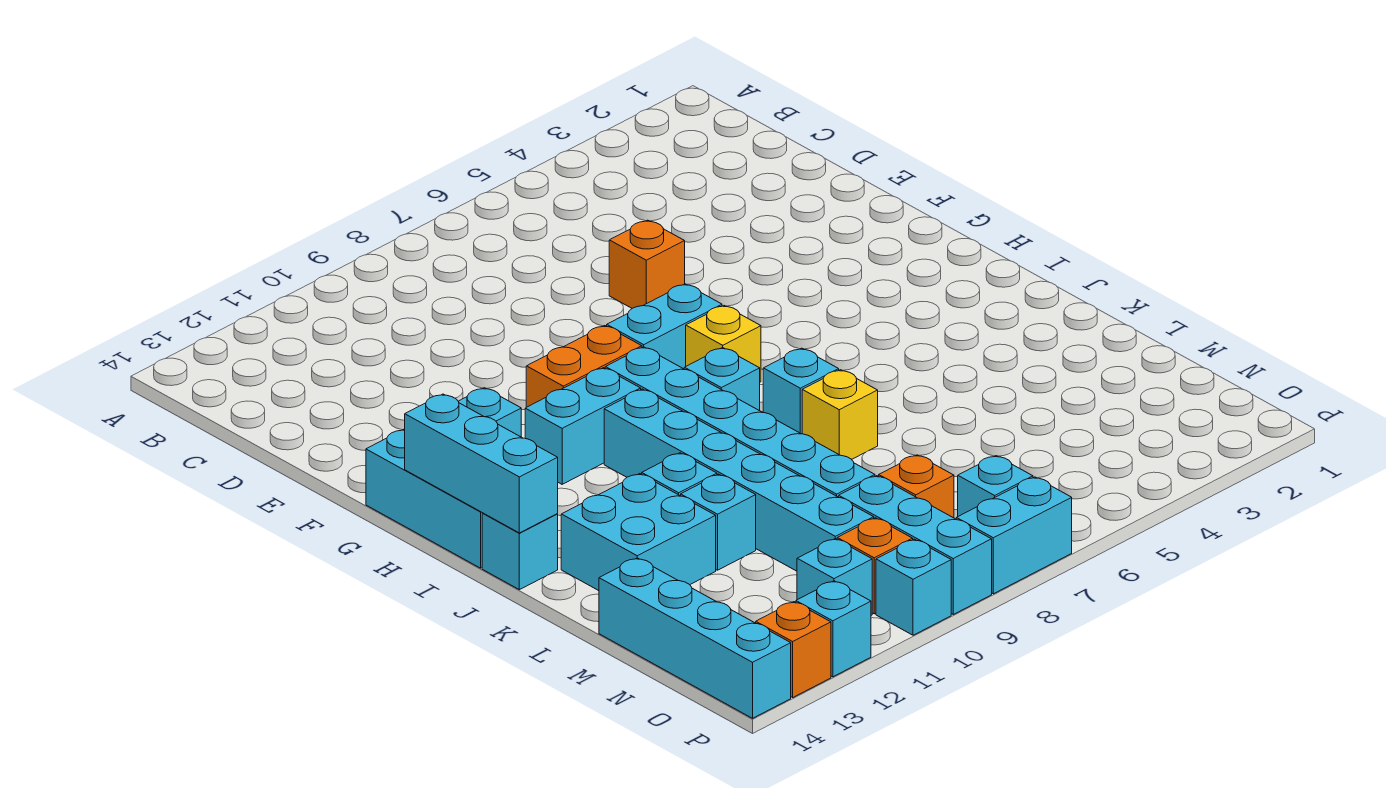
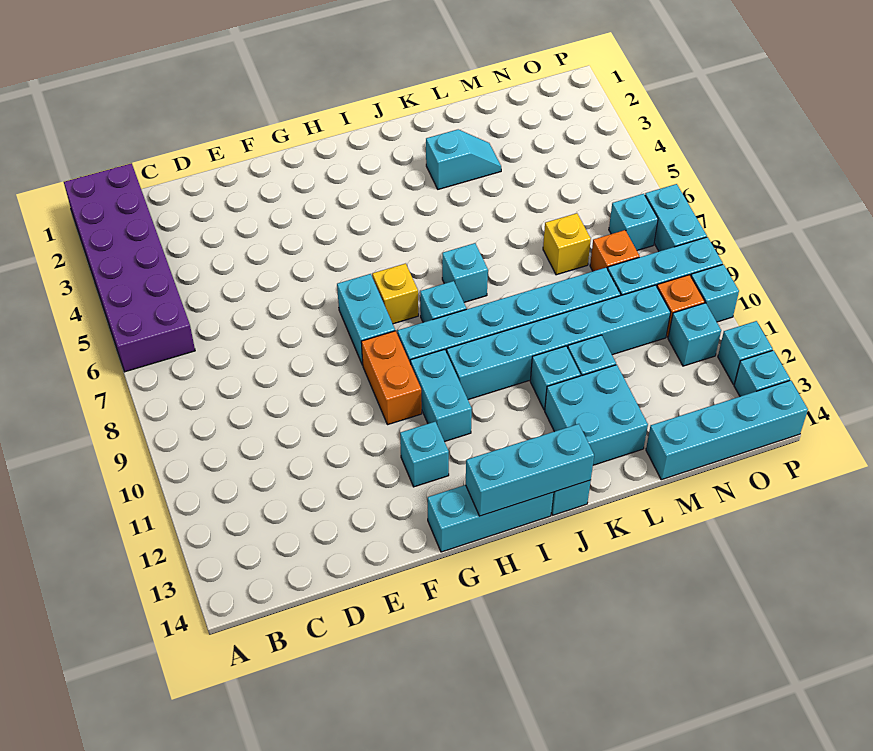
none -> purple brick A1:B6 level 1
orange brick E6 level 1 -> none
none -> cyan slope K3:L3 level 1 top K
yellow brick K7 level 1 -> yellow brick M7 level 1
orange brick P13 level 1 -> cyan brick P13 level 1

